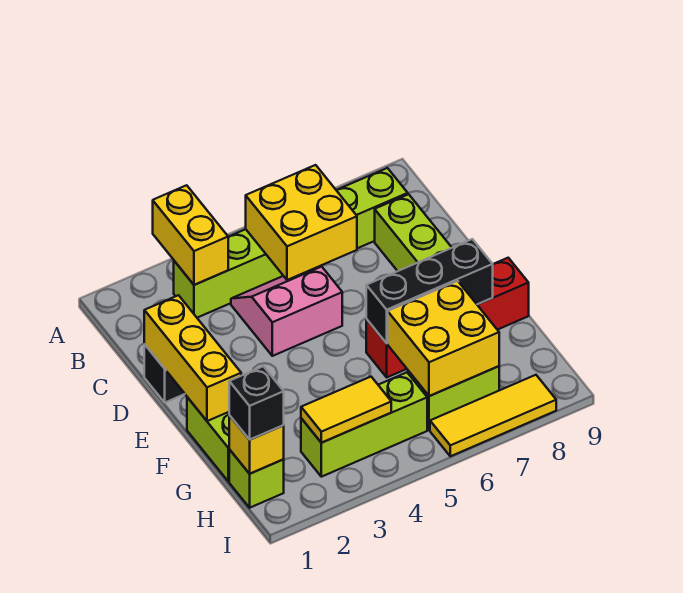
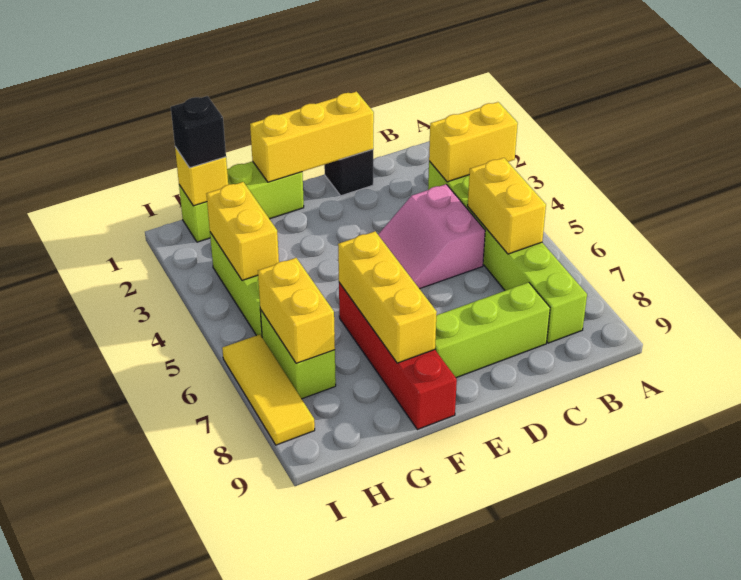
yellow brick B5:C6 level 2 -> yellow brick B5:B6 level 2
pink slope C4:D5 level 1 top D -> pink slope C4:D5 level 1 top C
black brick F6:F8 level 2 -> yellow brick F6:F8 level 2
yellow brick G6:H7 level 2 -> yellow brick H6:H7 level 2
yellow tile H3:H4 level 2 -> yellow brick H3:H4 level 2

